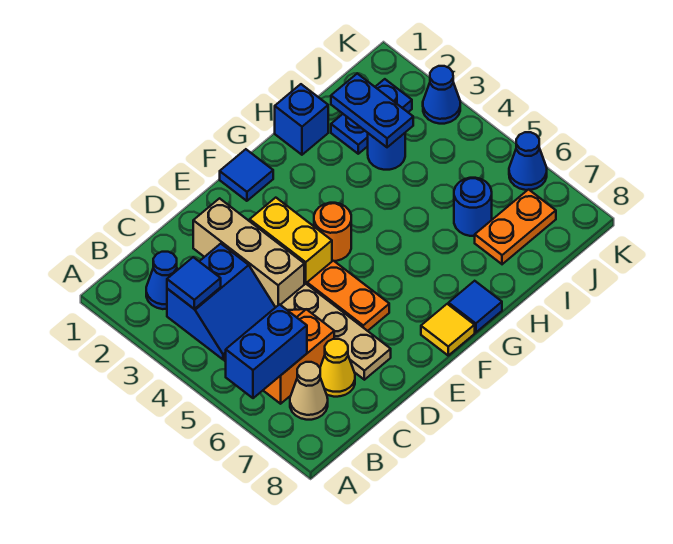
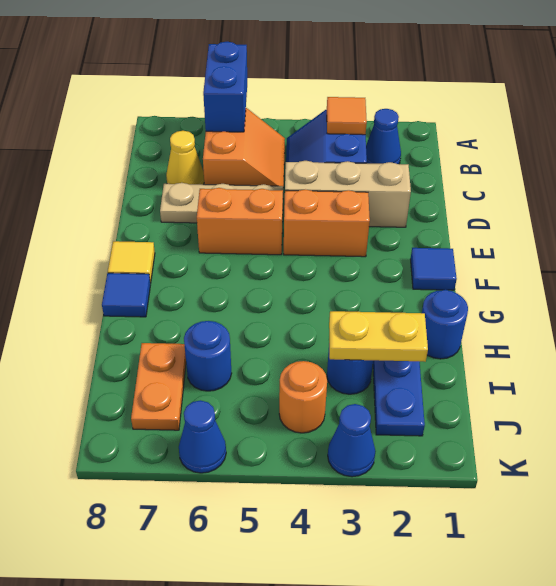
blue tile B3 level 2 -> orange tile B3 level 2
tan cone B7 level 1 -> none
yellow brick E3:E4 level 1 -> orange brick E3:E4 level 1
orange plate E5:E6 level 1 -> orange brick E5:E6 level 1
orange round brick F4 level 1 -> orange round brick J4 level 1
blue brick H1 level 1 -> blue round brick H1 level 1
blue plate I2:I3 level 2 -> yellow plate I2:I3 level 2

